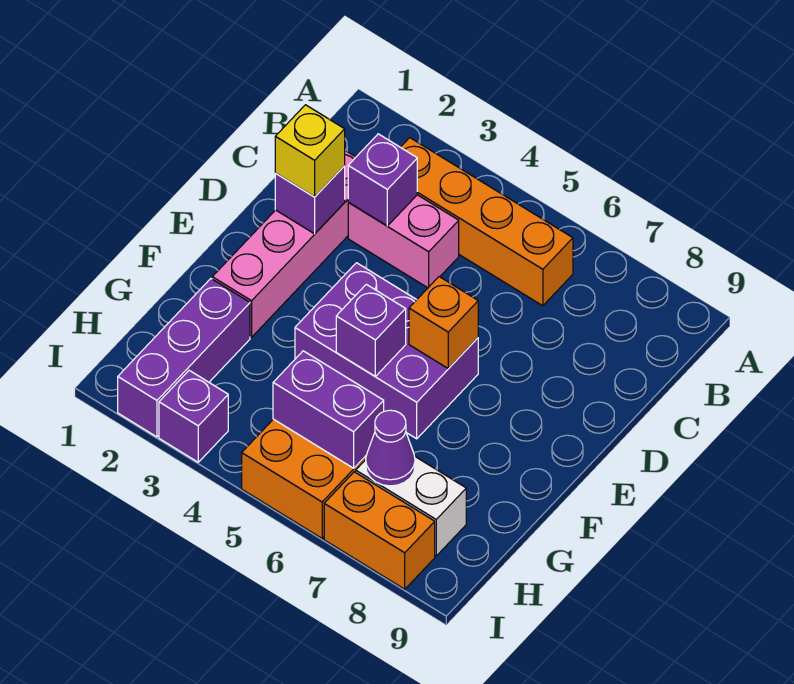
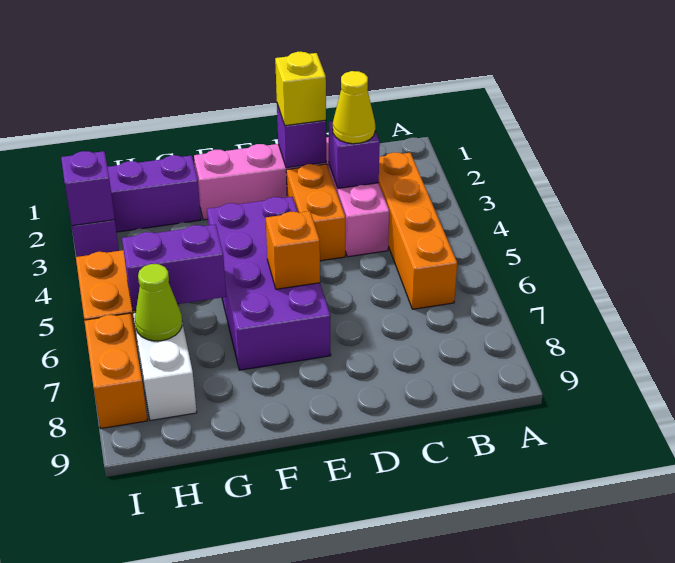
none -> yellow cone C3 level 3
none -> orange brick D3:D4 level 1
purple brick E4:F6 level 1 -> purple brick E4:F7 level 1
purple brick F5 level 2 -> purple brick I3 level 2
purple brick H5:H6 level 2 -> purple brick G6:H6 level 2
purple cone H7 level 2 -> lime cone H7 level 2

